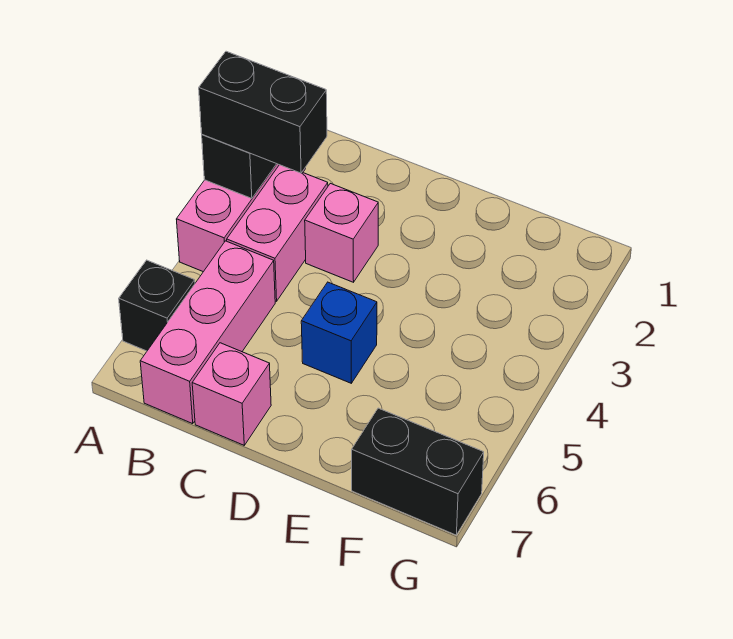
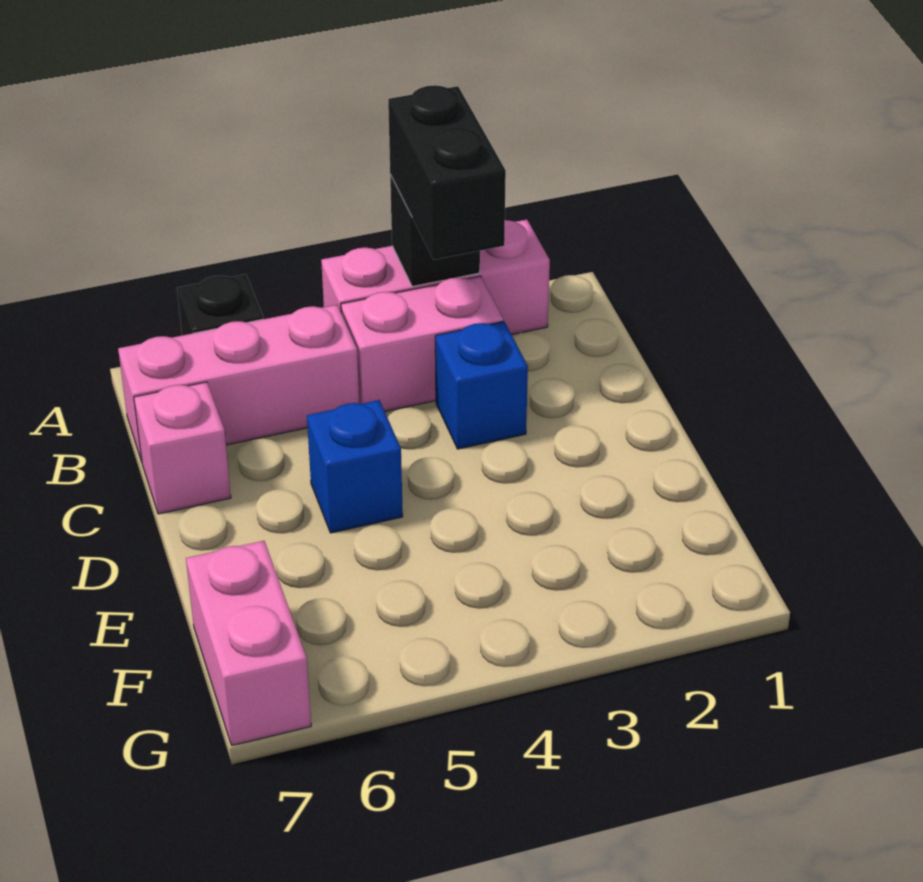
pink brick C3 level 1 -> blue brick C3 level 1
black brick F7:G7 level 1 -> pink brick F7:G7 level 1

